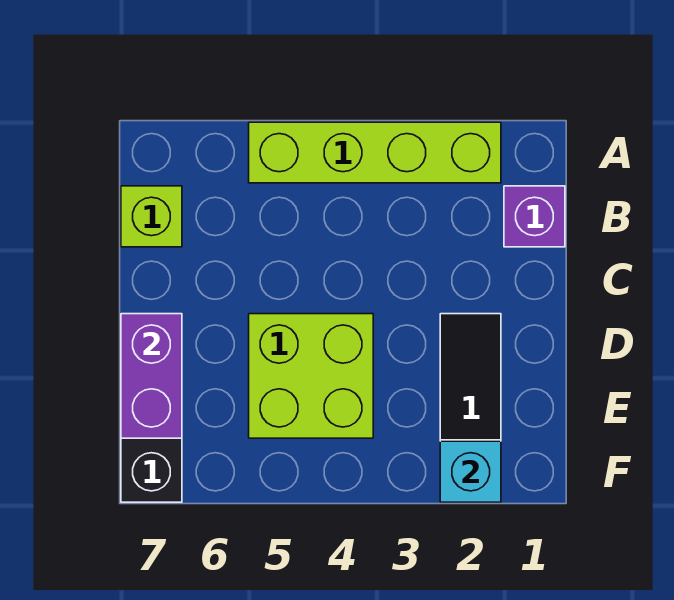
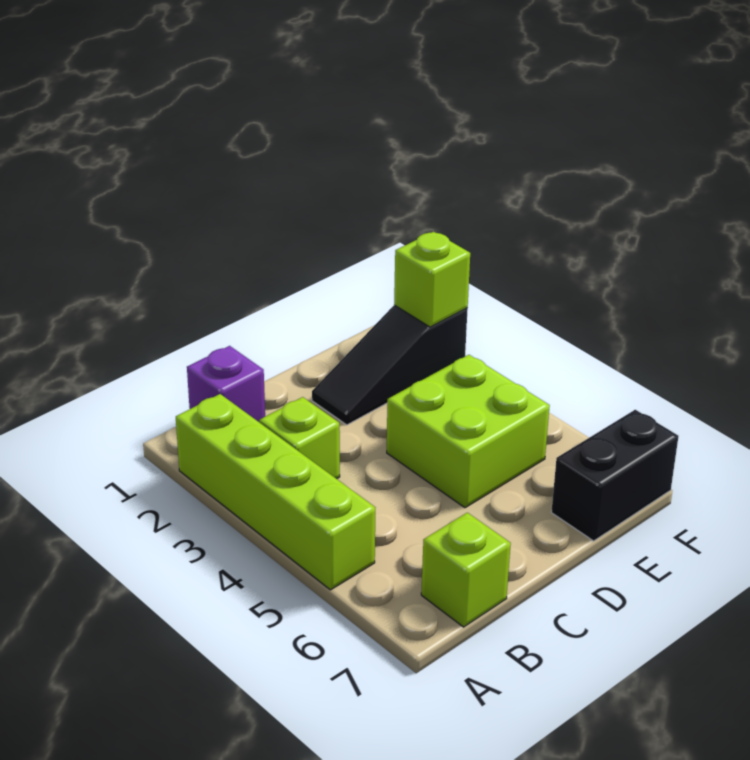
none -> lime brick B3 level 1
purple brick D7:E7 level 2 -> none
cyan brick F2 level 2 -> lime brick F2 level 2

